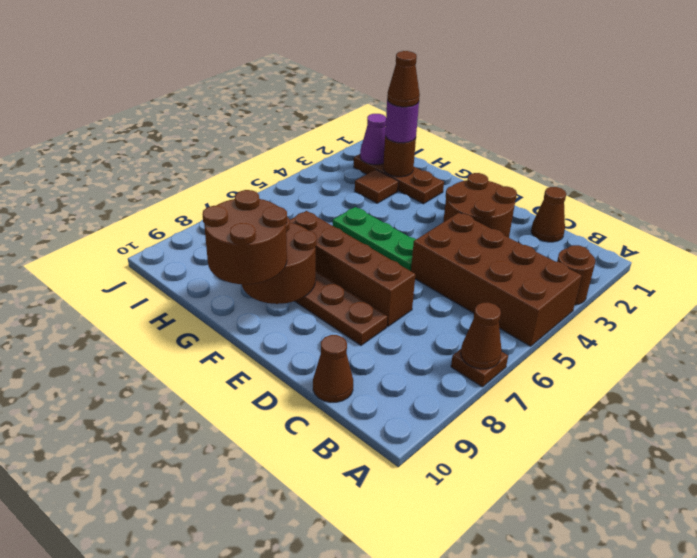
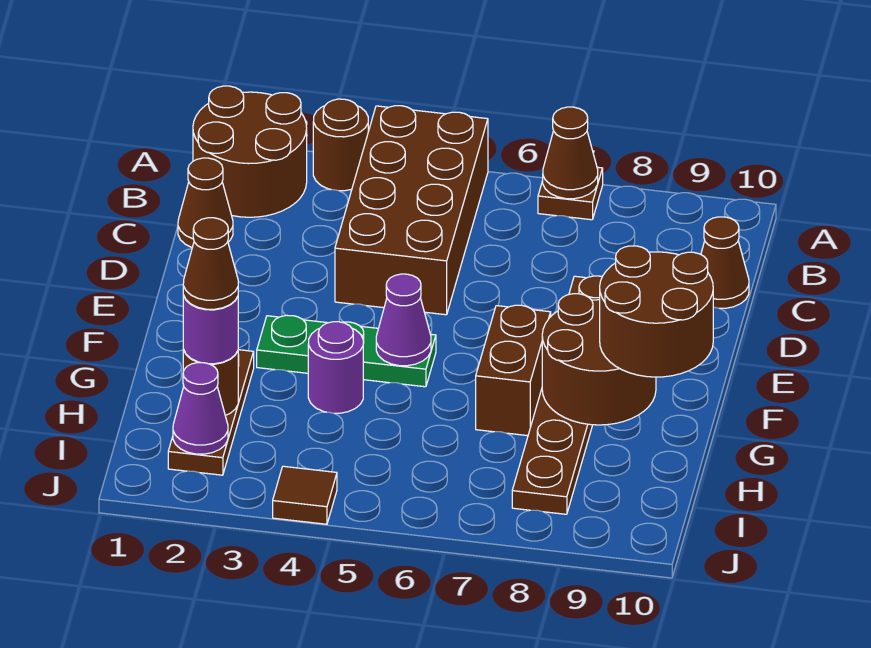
brown round brick D2:E3 level 1 -> brown round brick A1:B2 level 1
brown brick D7:G7 level 1 -> brown brick F7:G7 level 1
green plate E5:G5 level 1 -> green plate F3:F5 level 1
none -> purple cone F5 level 2
none -> purple round brick G4 level 1
brown tile H3 level 1 -> brown tile J4 level 1

